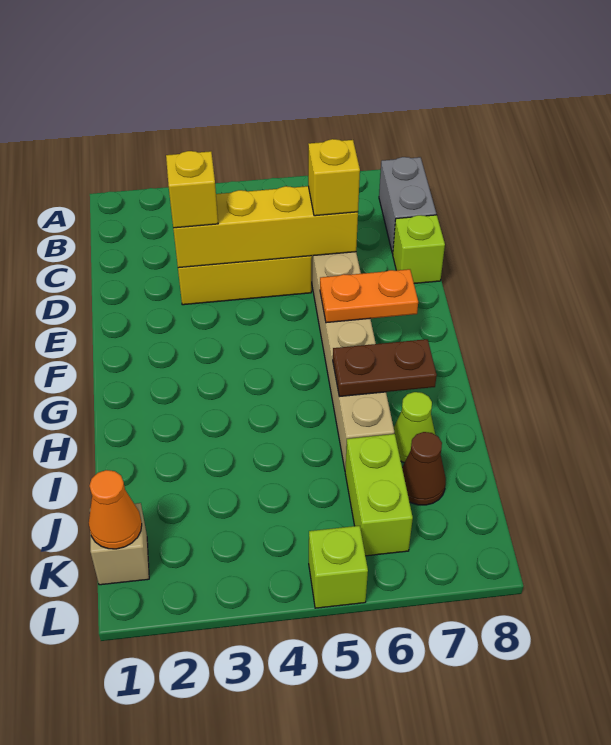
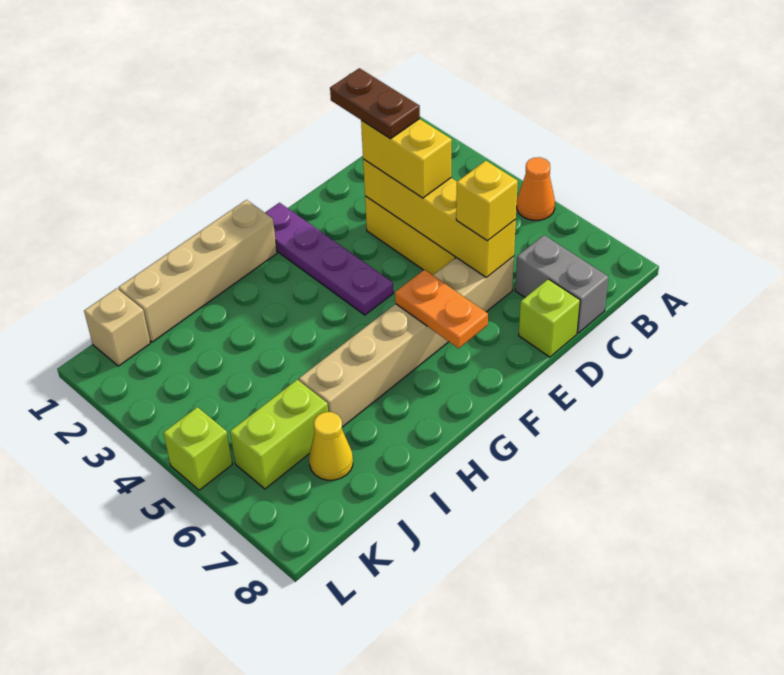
grey brick B8:C8 level 1 -> grey brick C7:C8 level 1
yellow brick D3 level 3 -> yellow brick D3:D4 level 3
none -> purple plate F1:F4 level 1
none -> tan brick G1:J1 level 1
brown plate H6:H7 level 2 -> brown plate D2:D3 level 4
lime cone I7 level 1 -> none
brown cone J7 level 1 -> yellow cone J7 level 1
orange cone K1 level 2 -> orange cone A5 level 1

